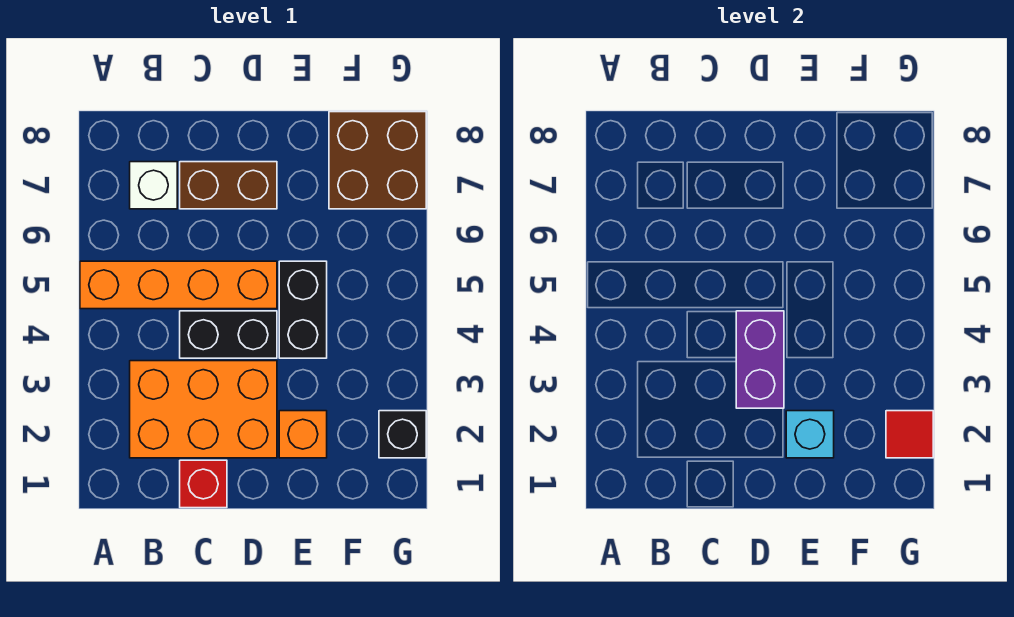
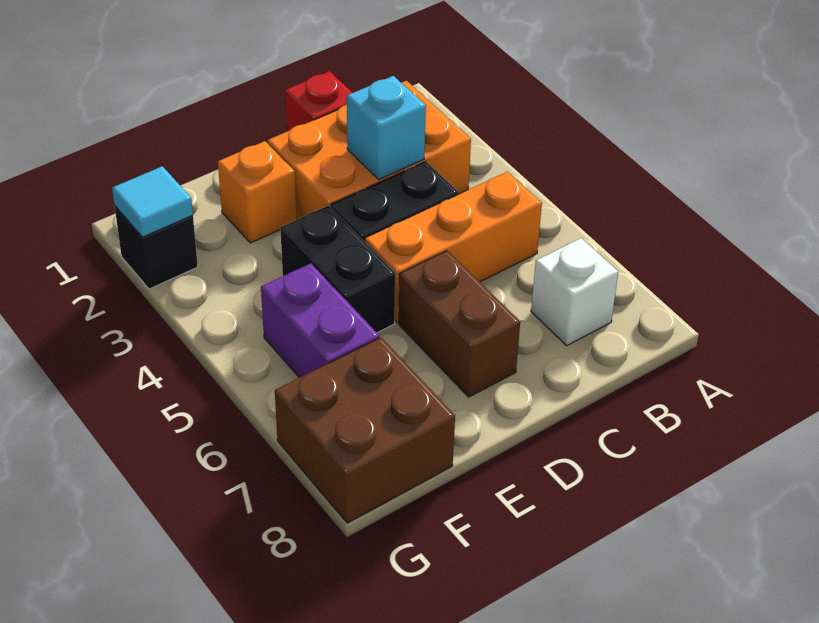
orange brick A5:D5 level 1 -> orange brick B5:D5 level 1
brown brick C7:D7 level 1 -> brown brick D6:D7 level 1
purple brick D3:D4 level 2 -> purple brick F5:F6 level 1
cyan brick E2 level 2 -> cyan brick C3 level 2
red tile G2 level 2 -> cyan tile G2 level 2

